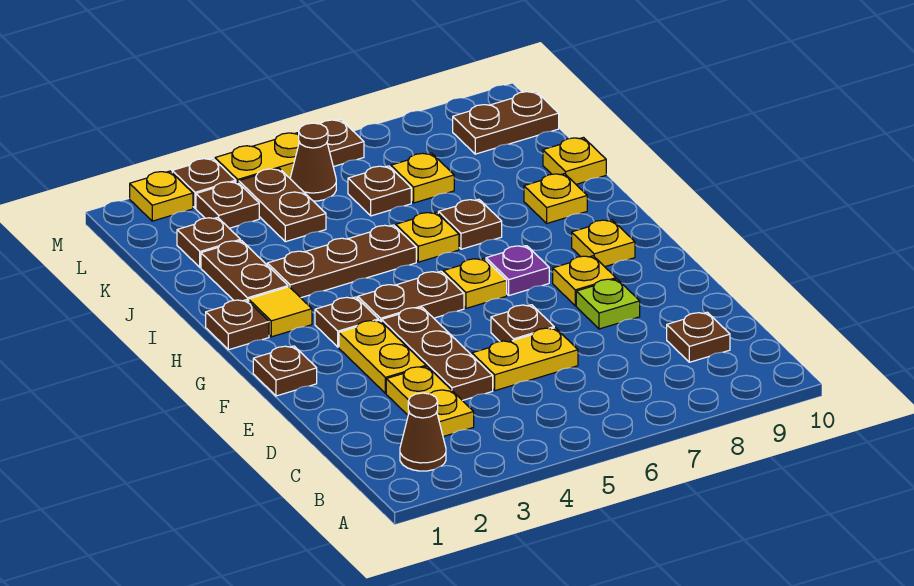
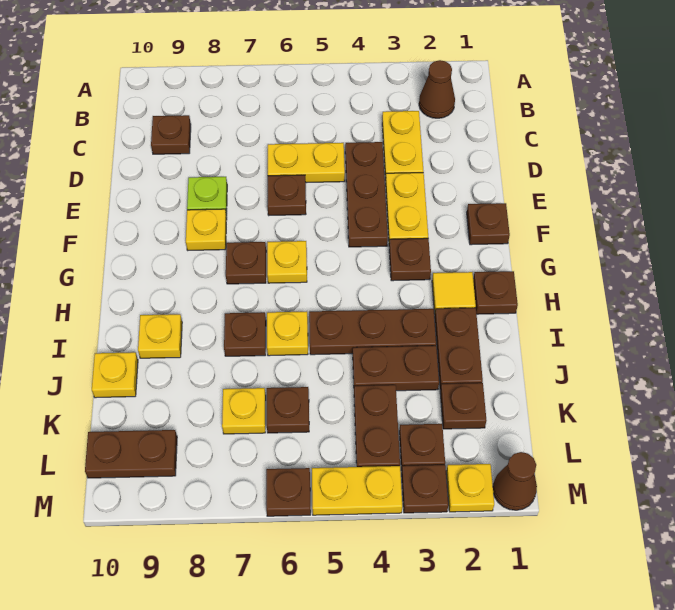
brown plate G4:G5 level 1 -> brown plate J3:J4 level 1
purple plate G7 level 1 -> brown plate G7 level 1
yellow plate G9 level 1 -> none
brown cone L5 level 1 -> brown cone M1 level 1

